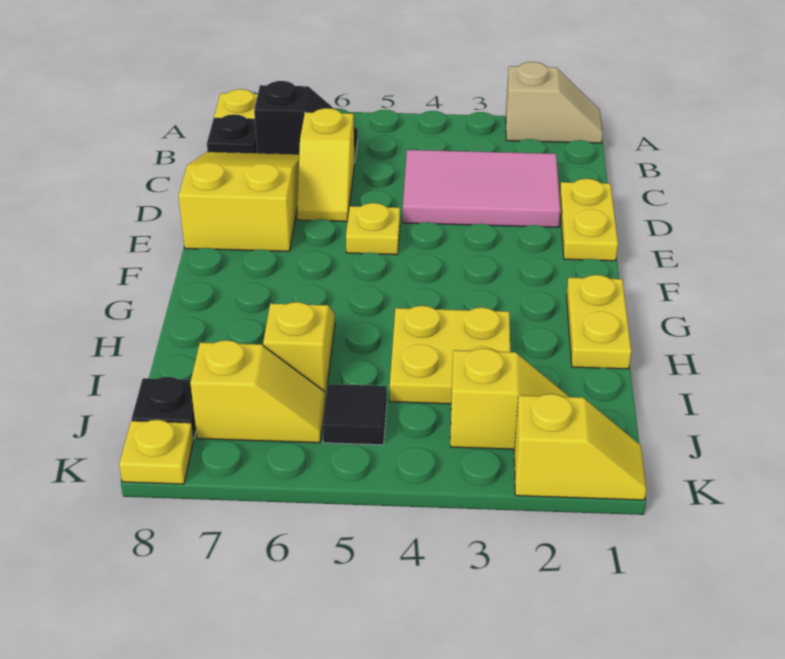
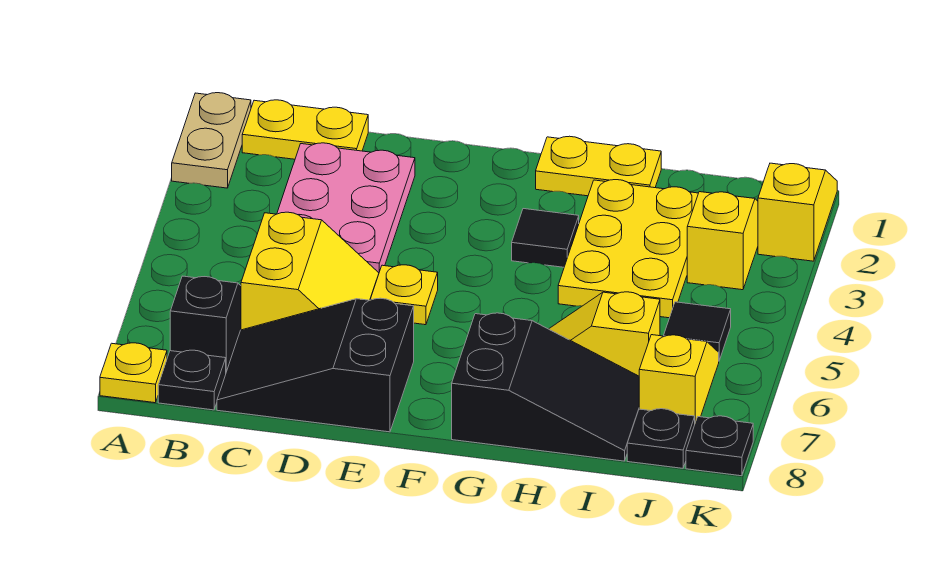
tan slope A1:A2 level 1 top 2 -> tan plate A1:A2 level 1
pink tile C2:D4 level 1 -> pink plate C2:D4 level 1
yellow slope C6:D6 level 1 top C -> yellow slope C5:D6 level 1 top C
yellow slope C7:E8 level 1 top E -> black slope C7:E8 level 1 top E
yellow plate D1:E1 level 1 -> yellow plate B1:C1 level 1
none -> black tile G3 level 1
none -> black slope G7:I8 level 1 top G
yellow plate H3:I4 level 1 -> yellow plate H2:I4 level 1
yellow plate K8 level 1 -> black plate K8 level 1

